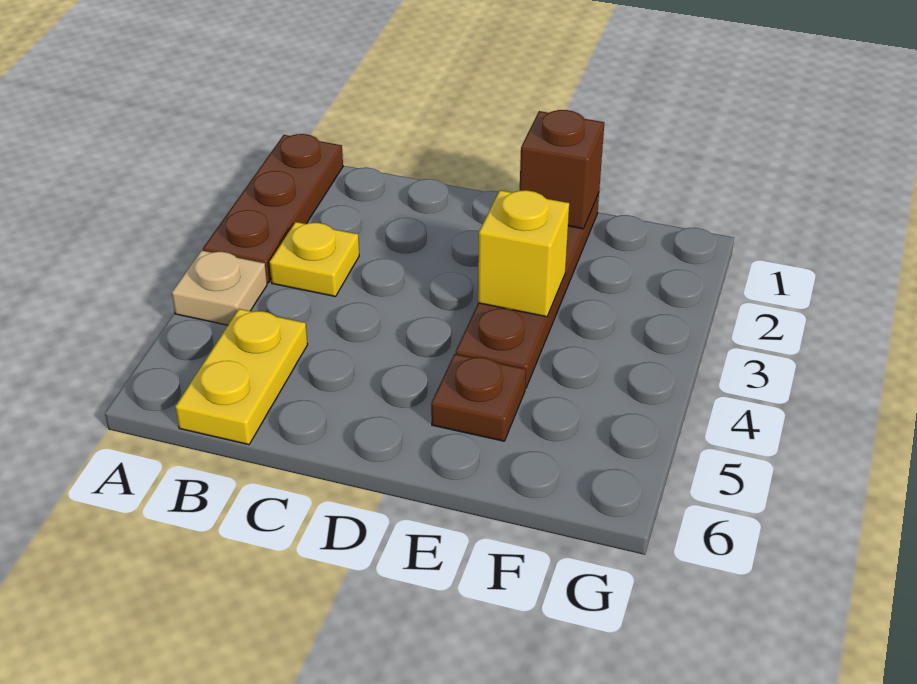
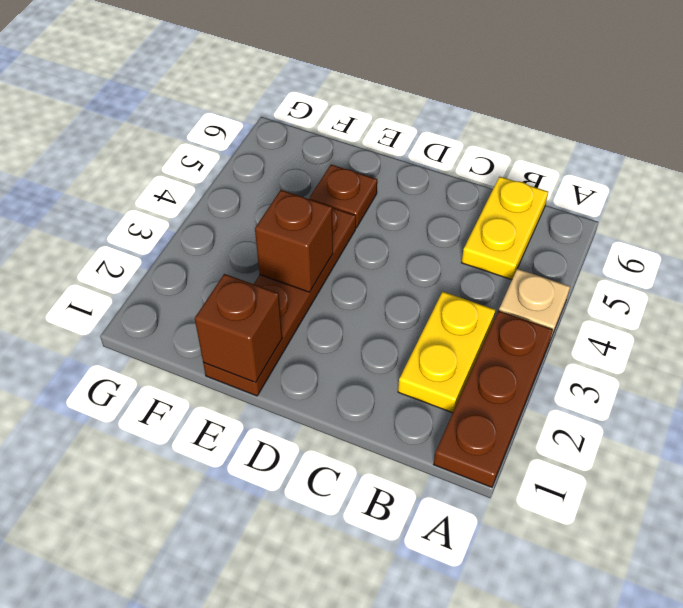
yellow plate B3 level 1 -> yellow plate B2:B3 level 1
yellow brick E3 level 2 -> brown brick E3 level 2

